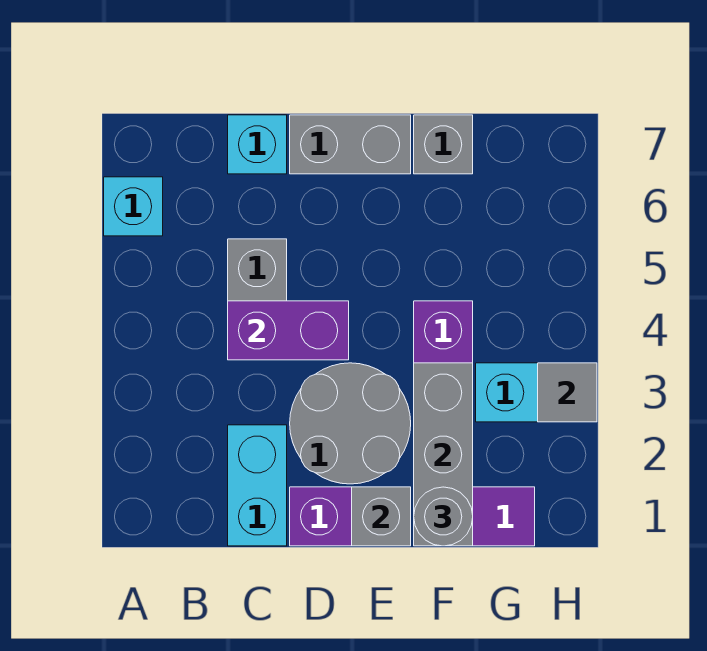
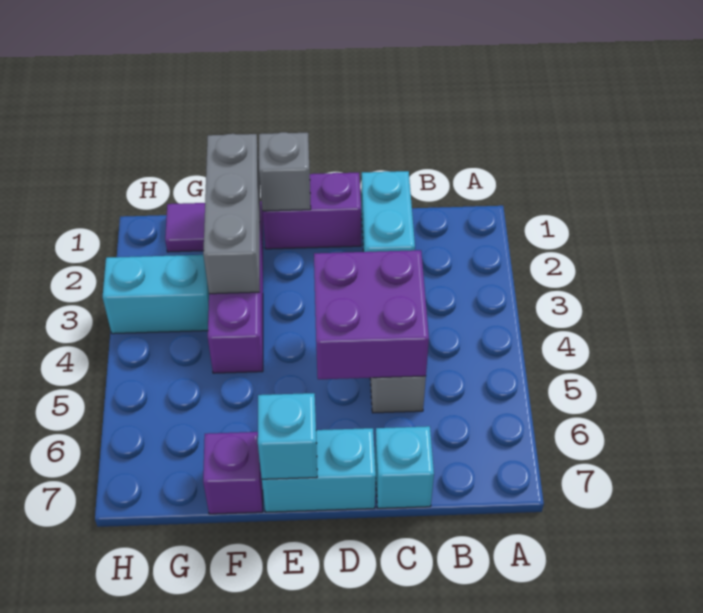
cyan brick A6 level 1 -> cyan brick E7 level 2
purple brick C4:D4 level 2 -> purple brick C4:D5 level 2
grey round brick D2:E3 level 1 -> none
grey brick D7:E7 level 1 -> cyan brick D7:E7 level 1
grey round brick F1 level 3 -> none
grey brick F7 level 1 -> purple brick F7 level 1
grey tile H3 level 2 -> none

